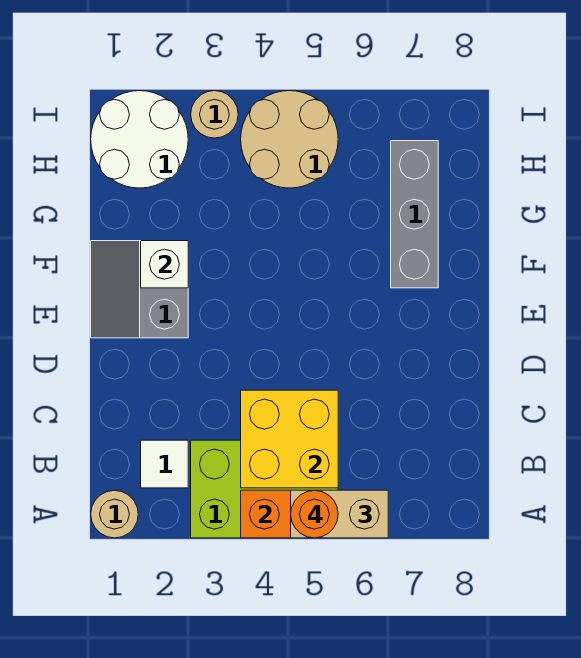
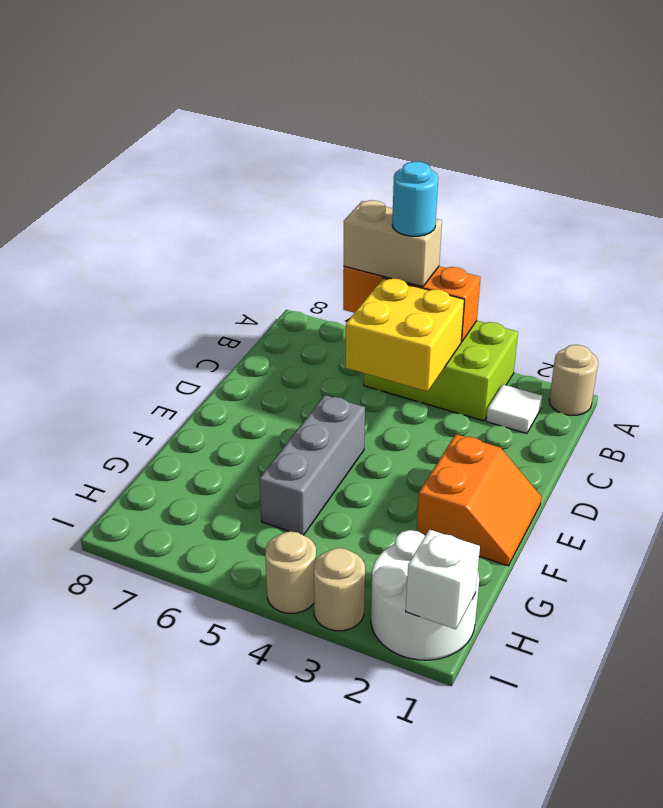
orange round brick A5 level 4 -> cyan round brick A5 level 4
grey slope E1:F2 level 1 top 2 -> orange slope E1:F2 level 1 top 2
white brick F2 level 2 -> white brick I1 level 2
grey brick F7:H7 level 1 -> grey brick E5:G5 level 1
tan round brick H4:I5 level 1 -> tan round brick I4 level 1

